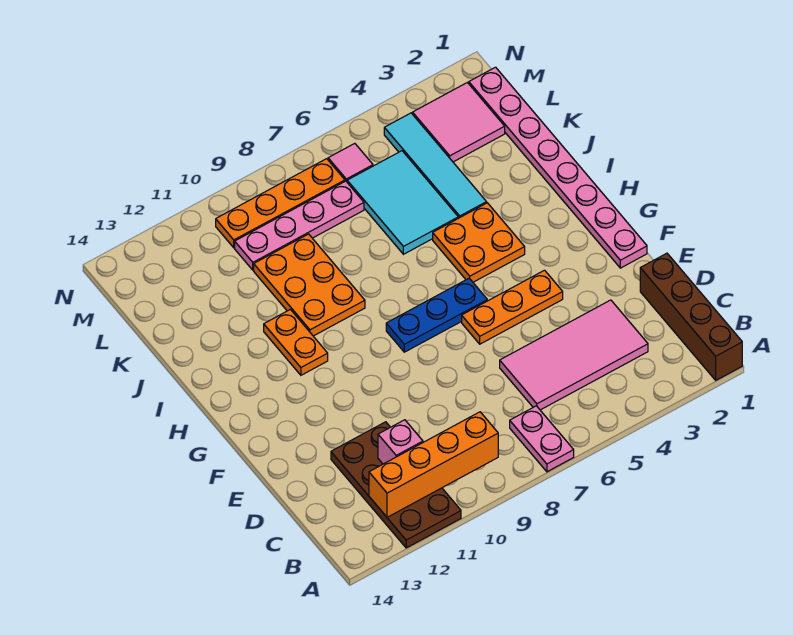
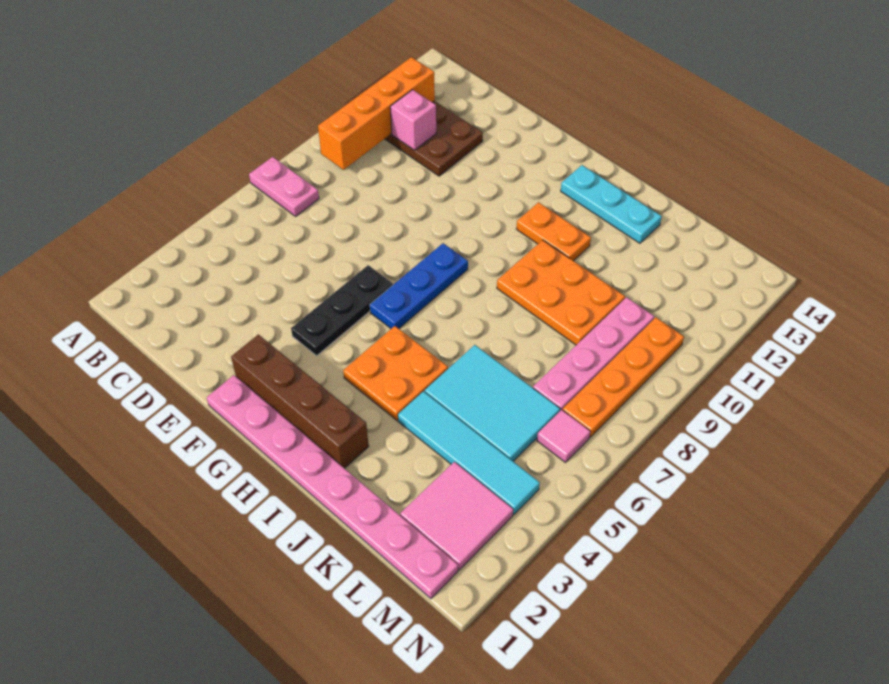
brown brick A1:D1 level 1 -> brown brick F2:I2 level 1
pink tile C3:D6 level 1 -> none
orange plate F4:F6 level 1 -> black plate F4:F6 level 1
none -> cyan plate H13:J13 level 1

